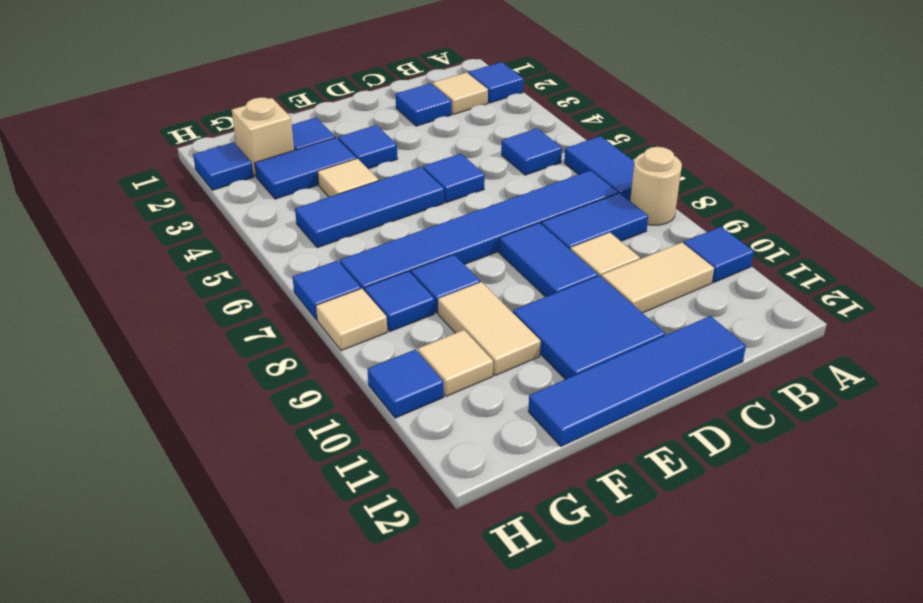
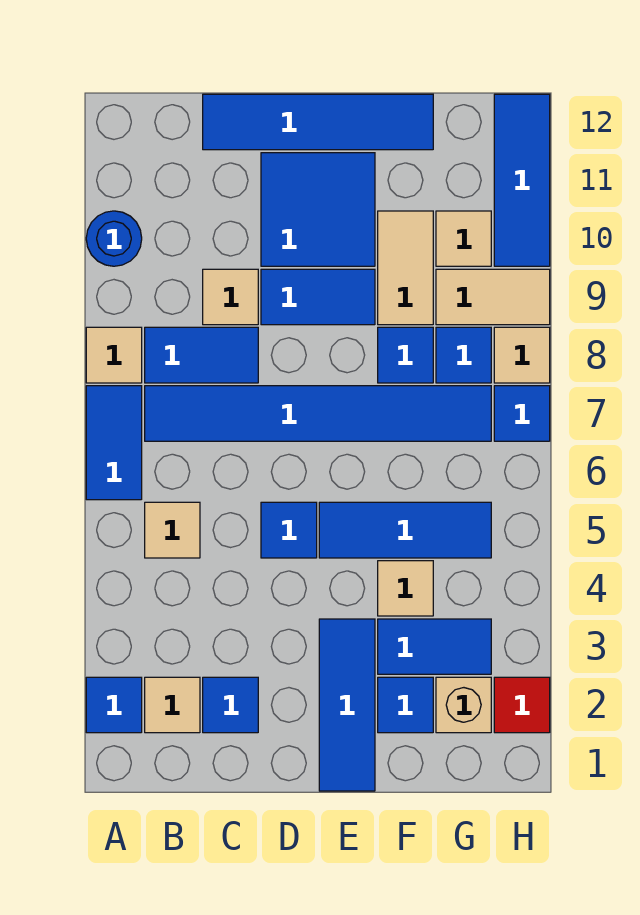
tan round brick A8 level 1 -> tan tile A8 level 1
blue tile A10 level 1 -> blue round brick A10 level 1
blue tile B5 level 1 -> tan tile B5 level 1
tan tile B10:C10 level 1 -> tan tile G9:H9 level 1
blue tile D8:D9 level 1 -> blue tile D9:E9 level 1
blue tile E3 level 1 -> blue tile E1:E3 level 1
blue tile H2 level 1 -> red tile H2 level 1
blue tile H10 level 1 -> blue tile H10:H12 level 1

